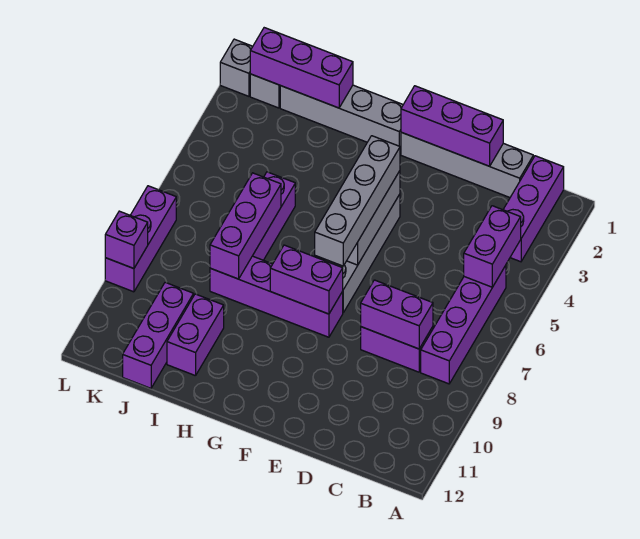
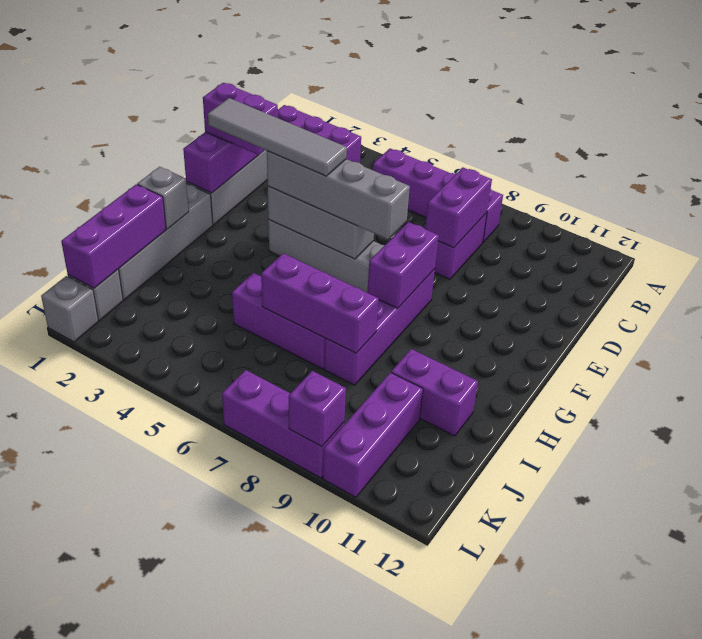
purple brick B4:B5 level 2 -> purple brick E1:E2 level 3
none -> grey tile F2:F5 level 4
none -> grey brick H1 level 2
purple brick J10:J12 level 1 -> purple brick J10:L10 level 1

